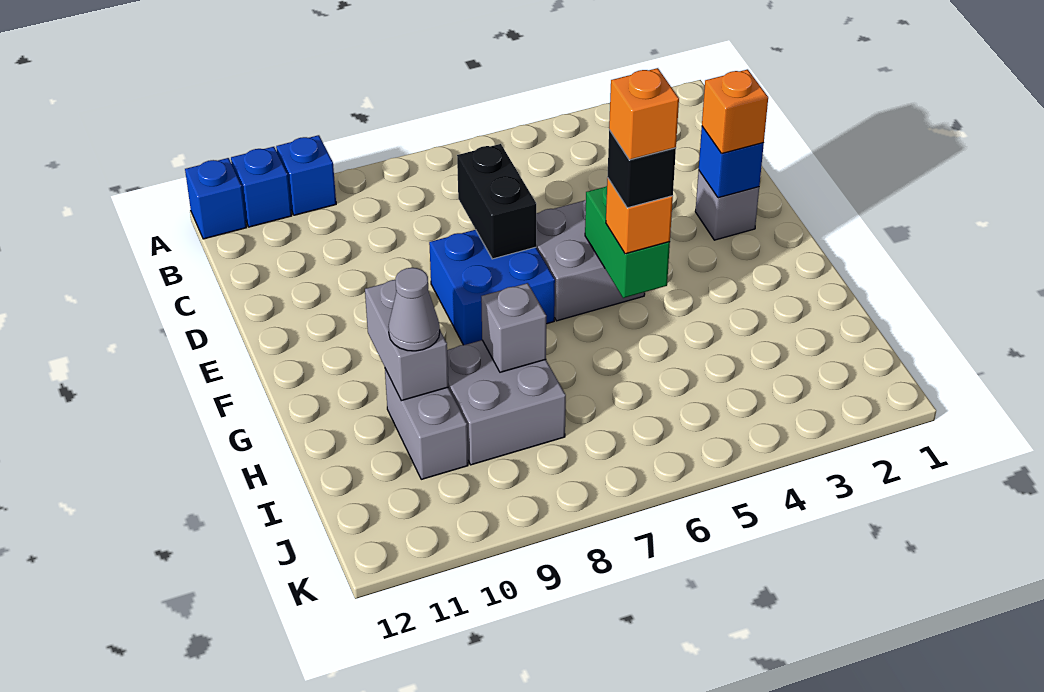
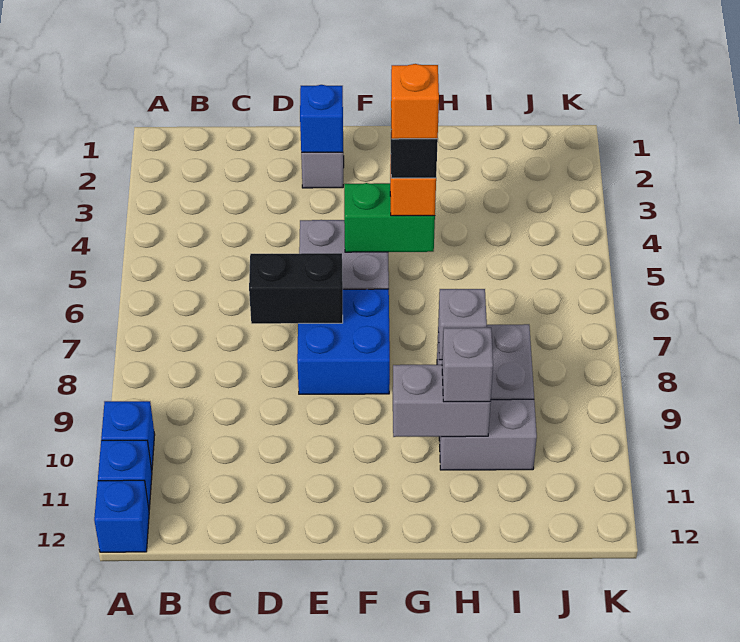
orange brick E2 level 3 -> none
grey cone H10 level 3 -> grey brick H10 level 3

